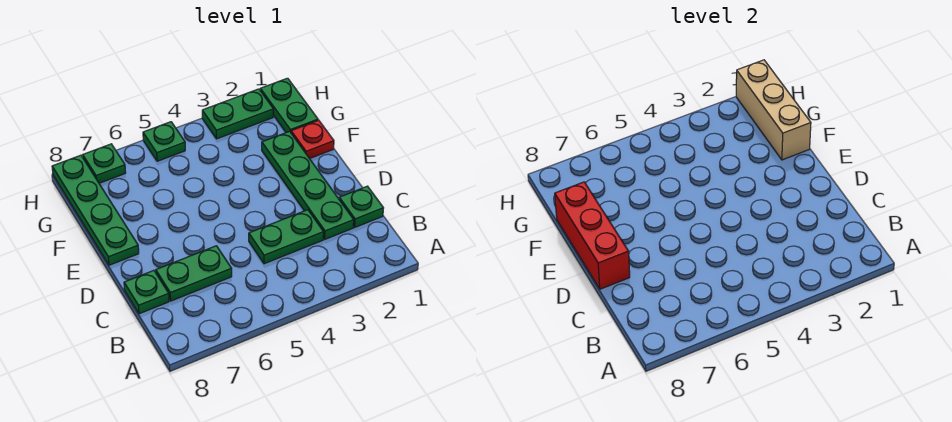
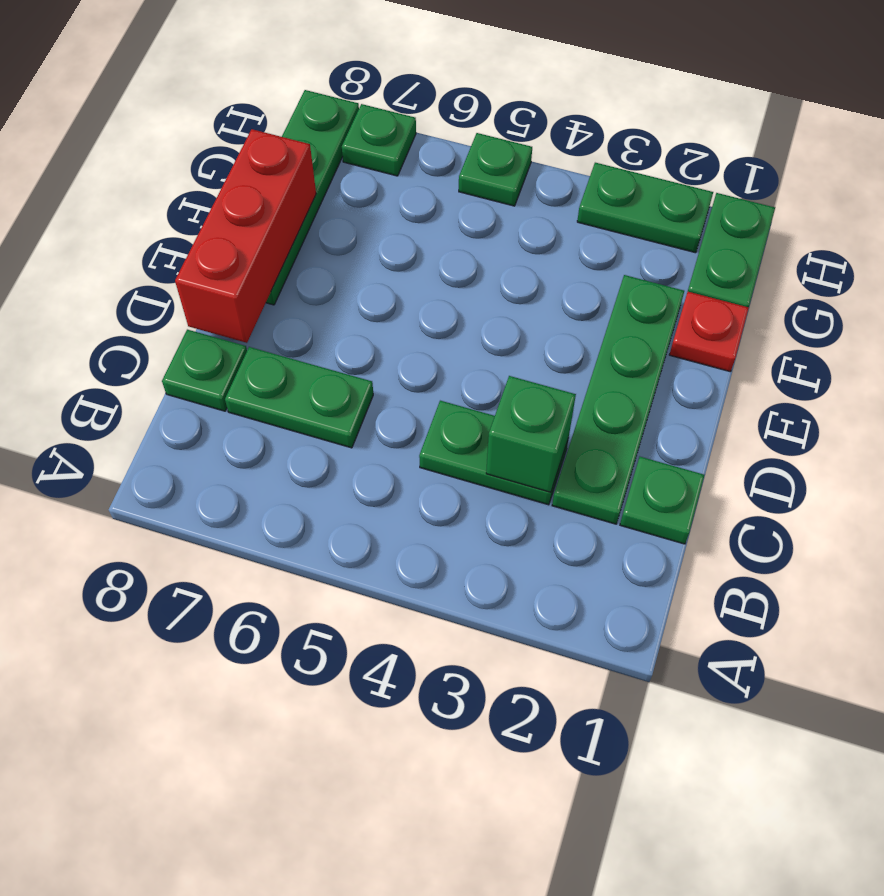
none -> green brick C3 level 2
tan brick F1:H1 level 2 -> none

